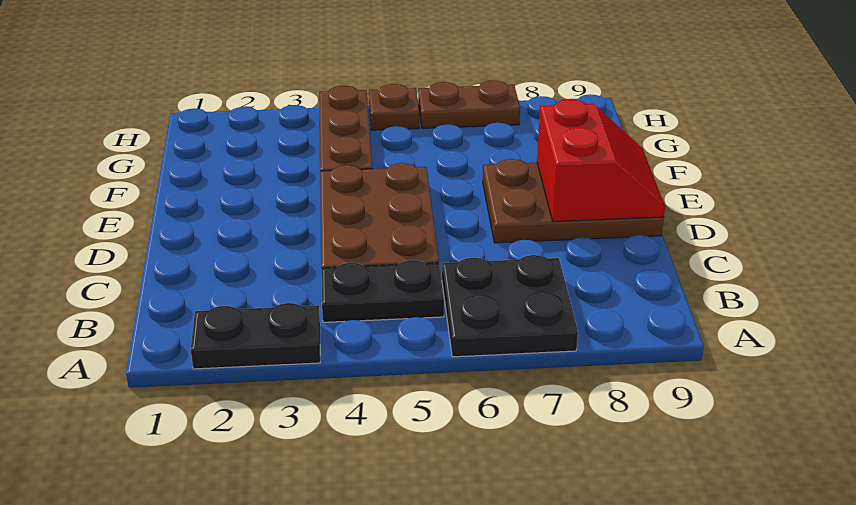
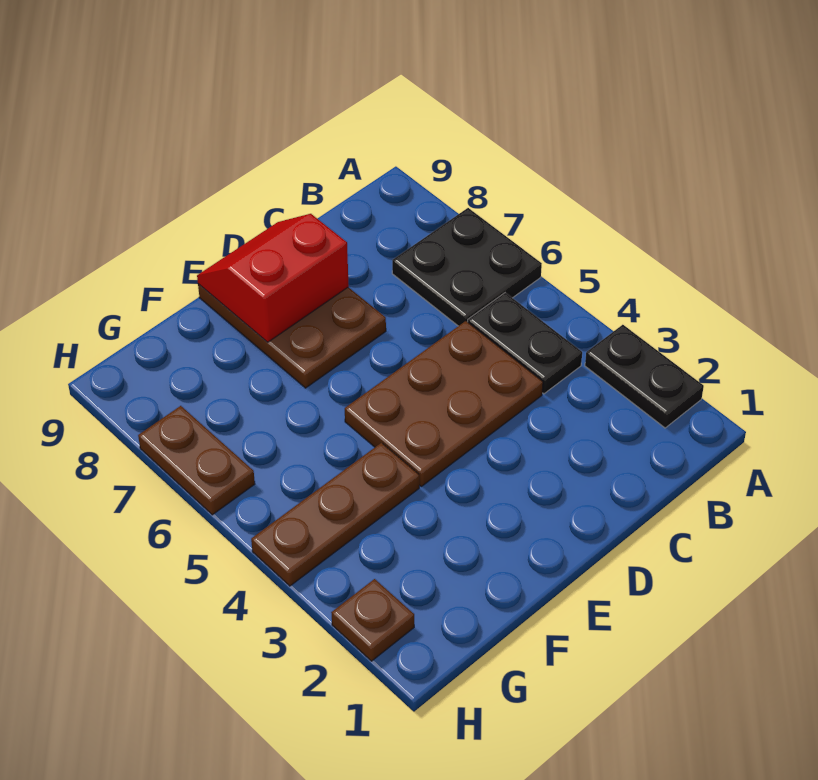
brown plate H5 level 1 -> brown plate H2 level 1

